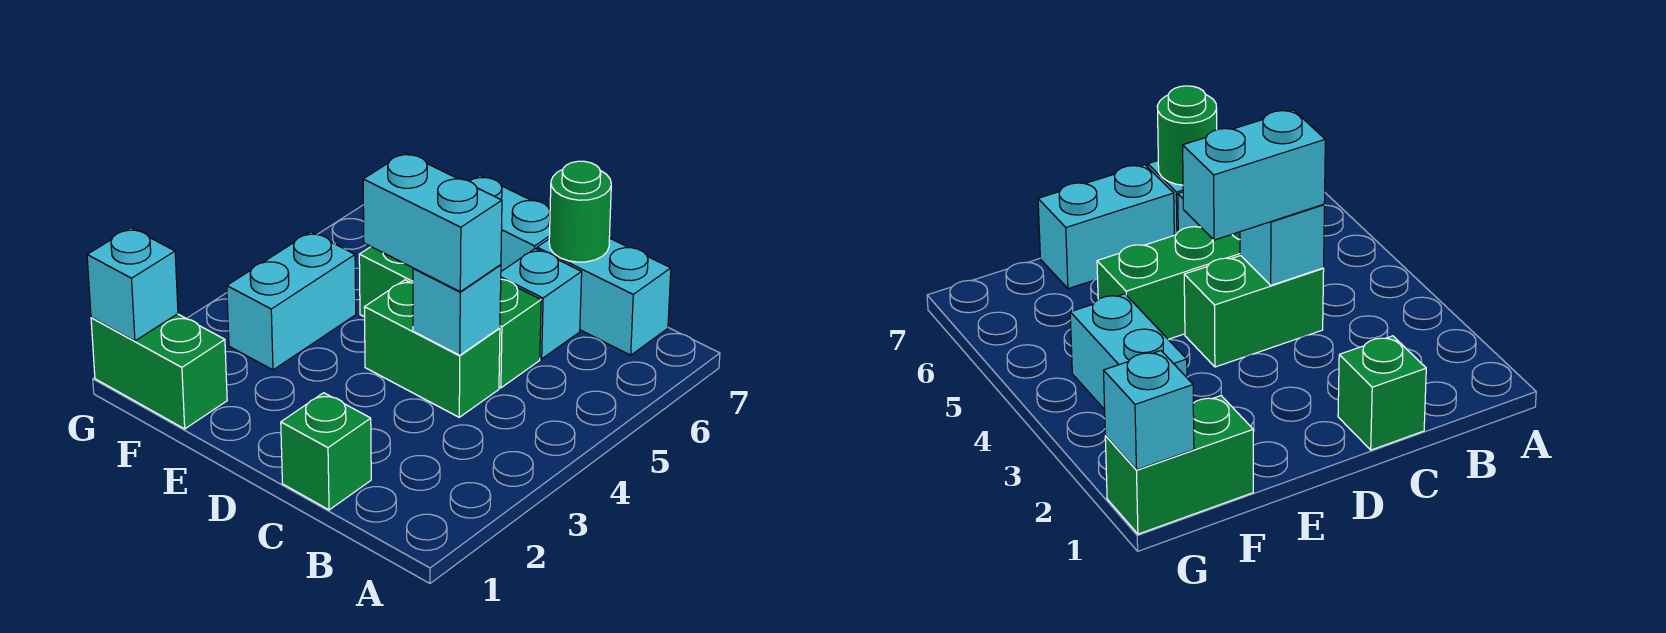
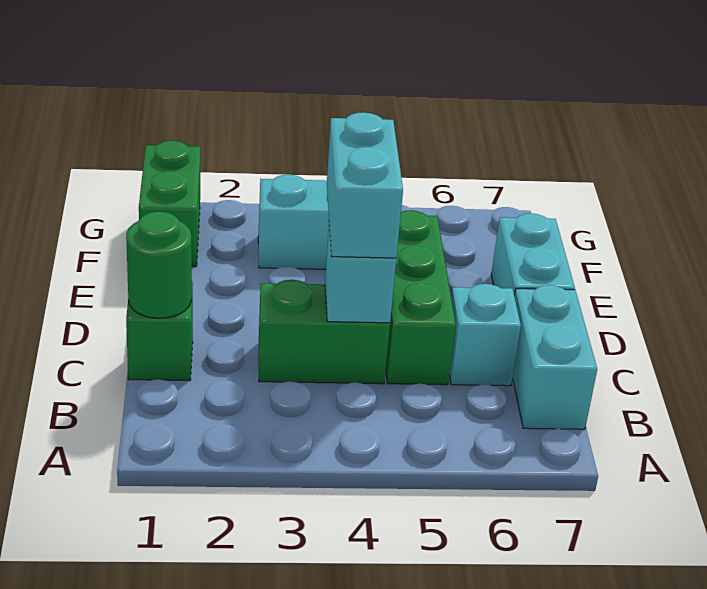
green brick C4:D4 level 1 -> green brick C3:C4 level 1
green round brick C7 level 2 -> green round brick C1 level 2
cyan brick G1 level 2 -> none

